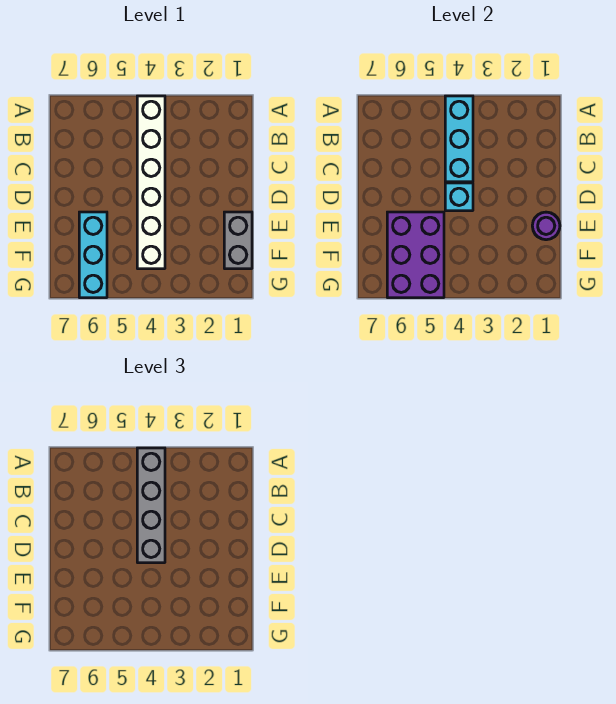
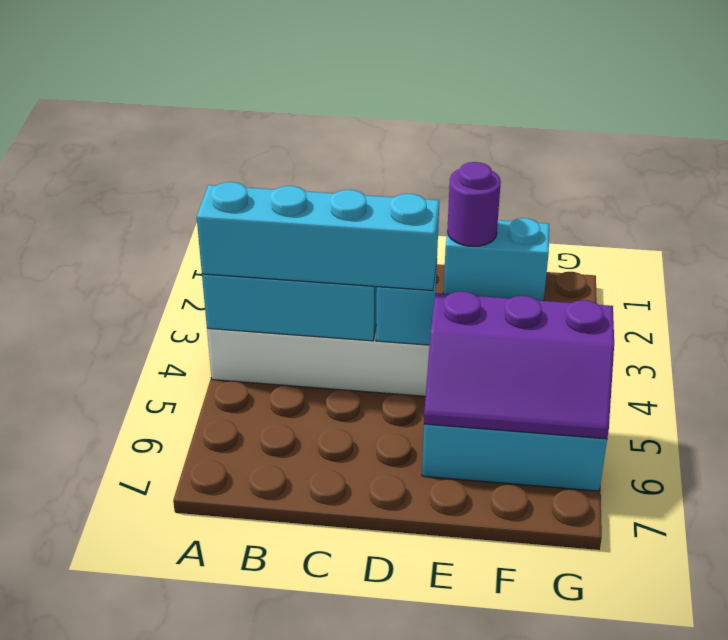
grey brick A4:D4 level 3 -> cyan brick A4:D4 level 3
grey brick E1:F1 level 1 -> cyan brick E1:F1 level 1
purple brick E5:G6 level 2 -> purple slope E5:G6 level 2 top 5

